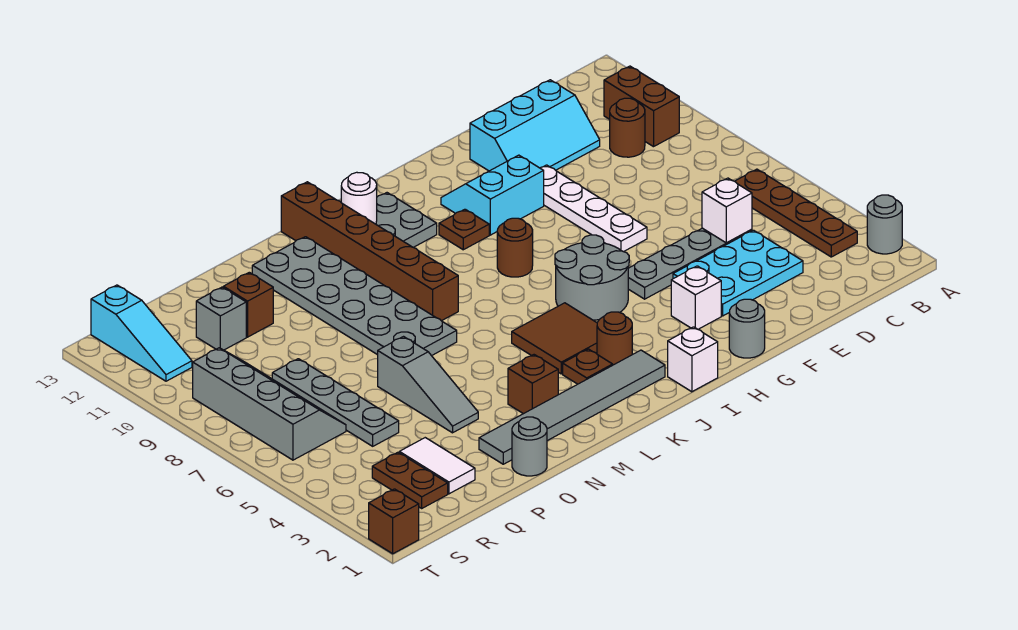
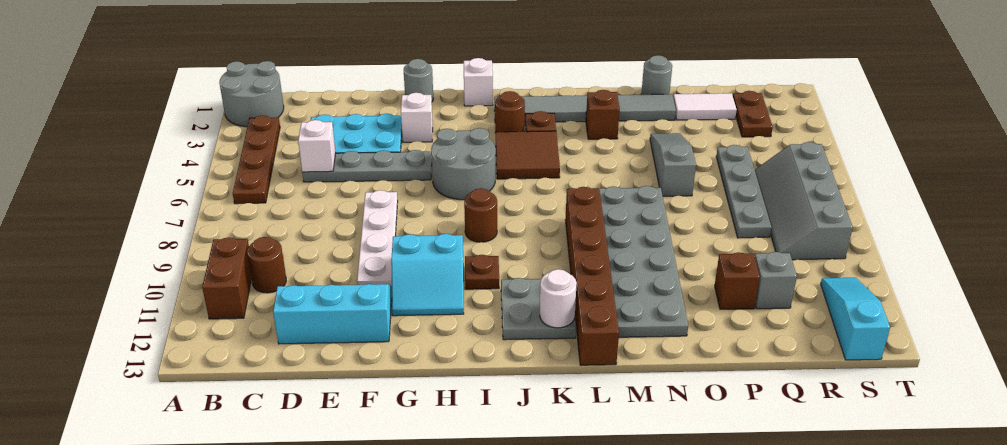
grey round brick A2 level 1 -> grey round brick A1:B2 level 1
white tile Q2:Q3 level 1 -> white tile P2:Q2 level 1
brown brick T1 level 1 -> none

